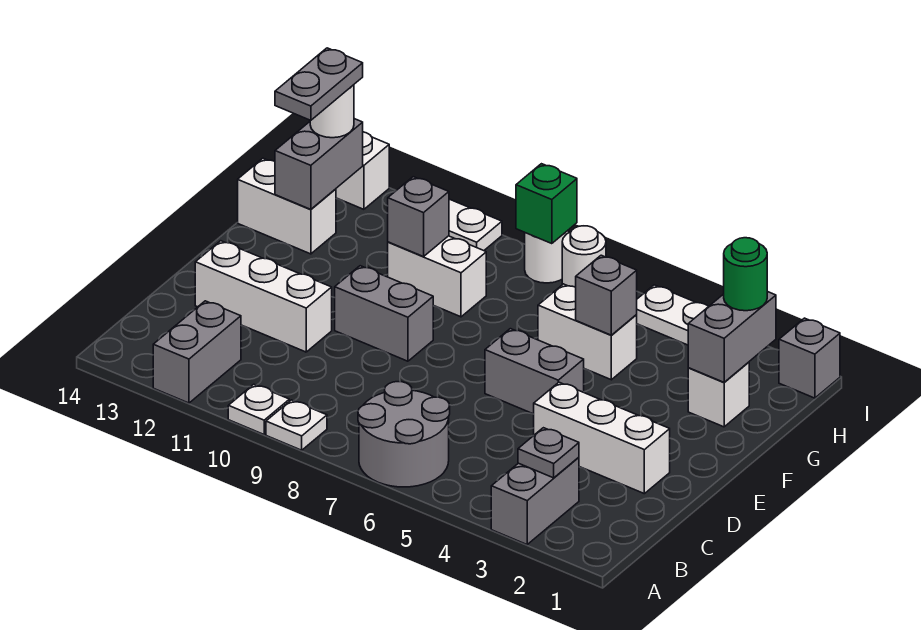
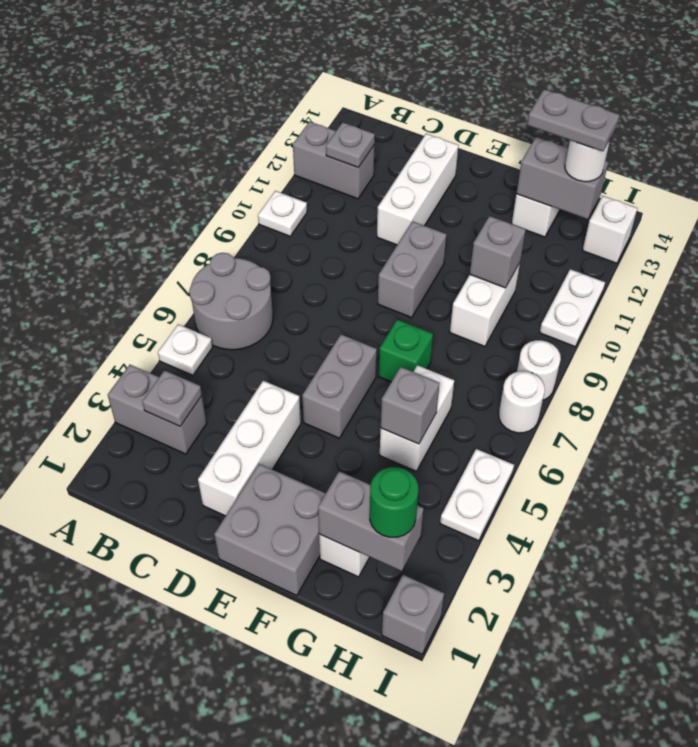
white plate A9 level 1 -> white plate A5 level 1
none -> grey plate B12 level 2
none -> grey brick E1:F2 level 1
green brick I8 level 2 -> green brick F7 level 1

